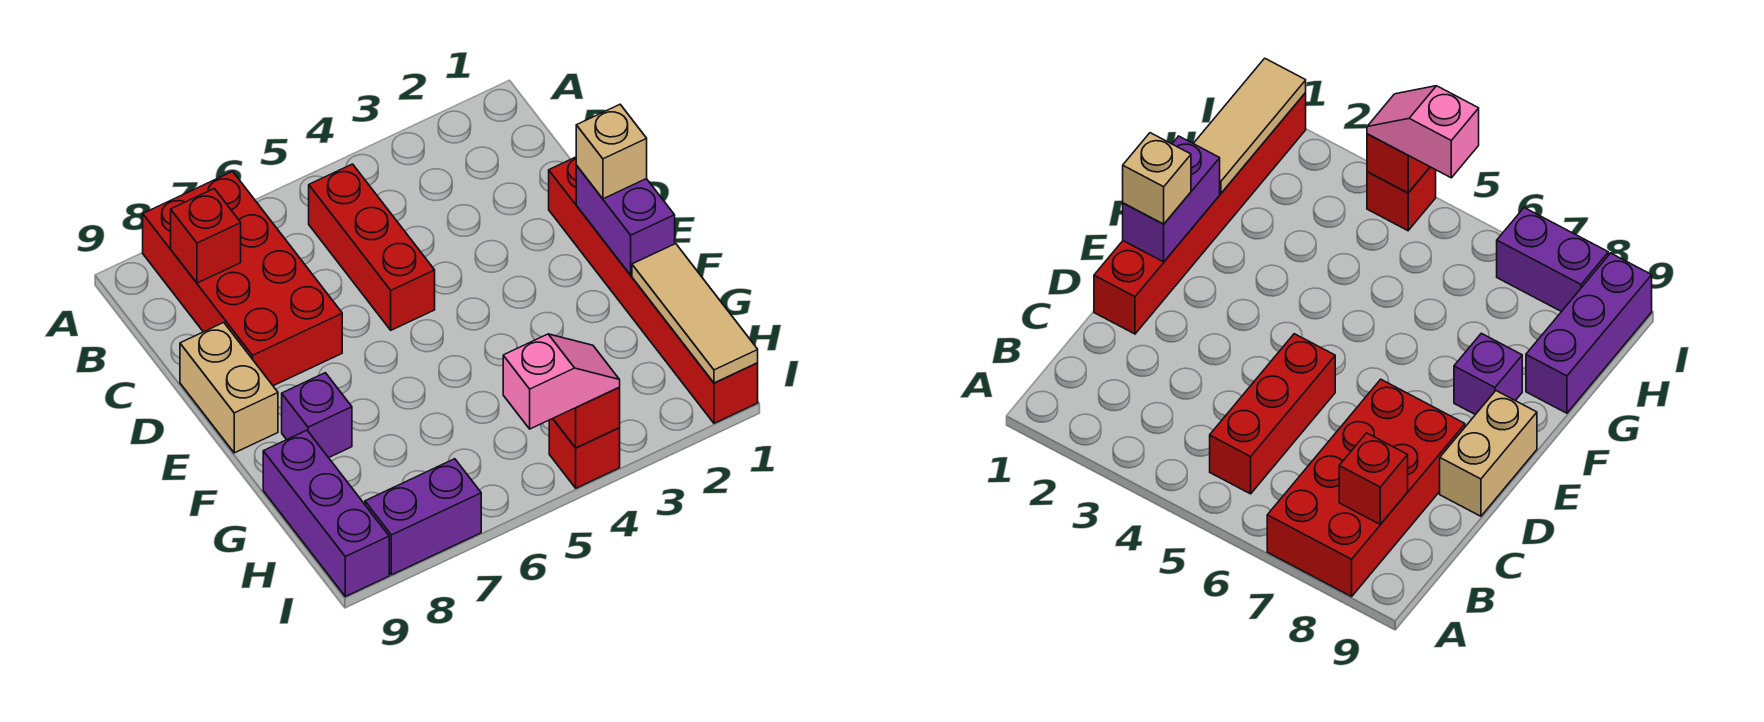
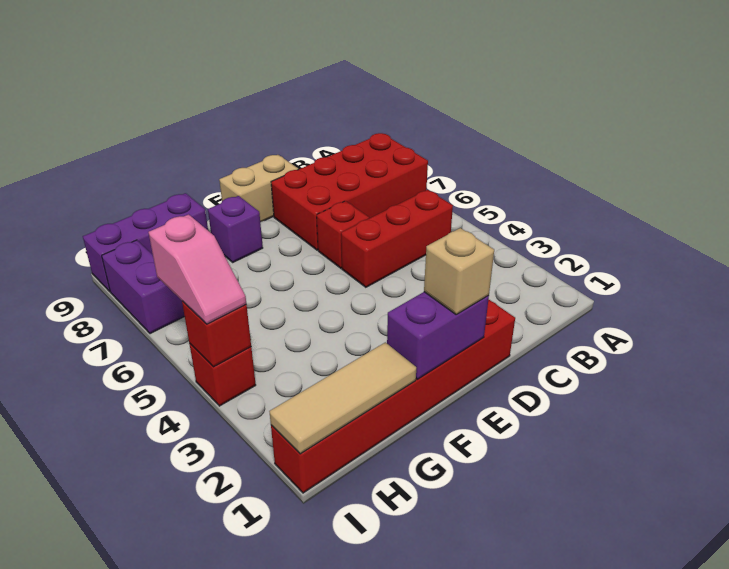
red brick B8 level 2 -> red brick D6 level 1

